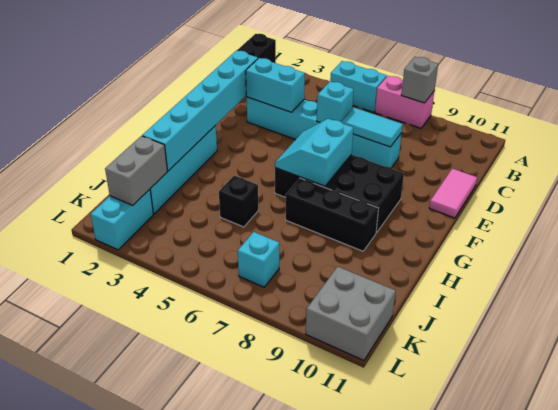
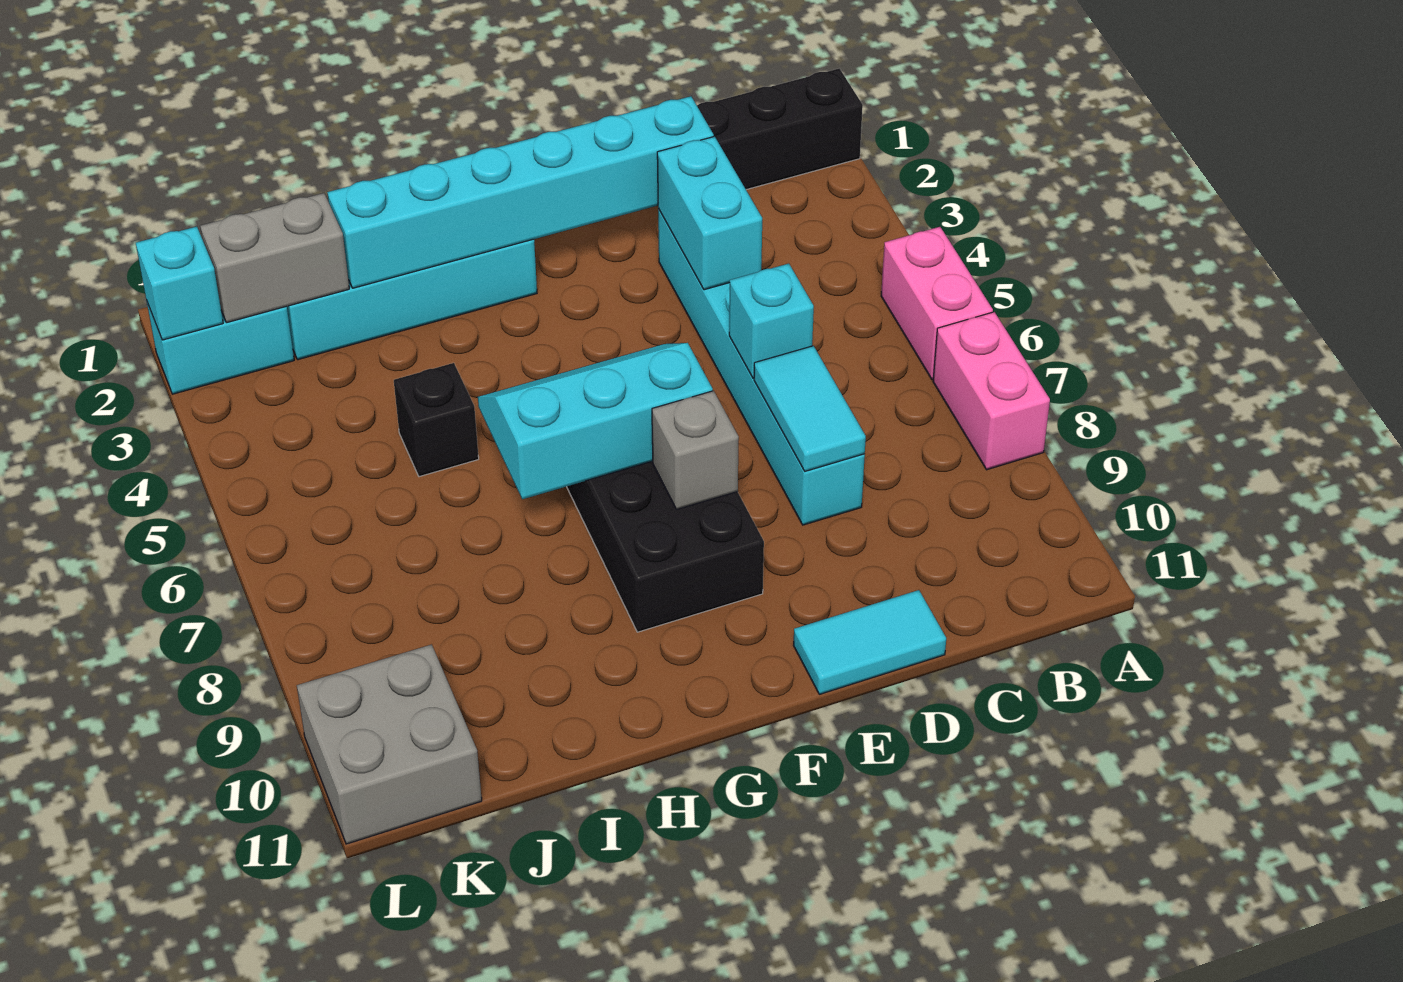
cyan brick A5:A6 level 1 -> pink brick A5:A6 level 1
grey brick A8 level 2 -> grey brick F8 level 2
pink tile D11:E11 level 1 -> cyan tile D11:E11 level 1
cyan slope F6:G7 level 2 top 7 -> cyan slope F6:H7 level 2 top 7
black brick H7:H9 level 1 -> none
cyan brick K7 level 1 -> cyan brick L2 level 2

